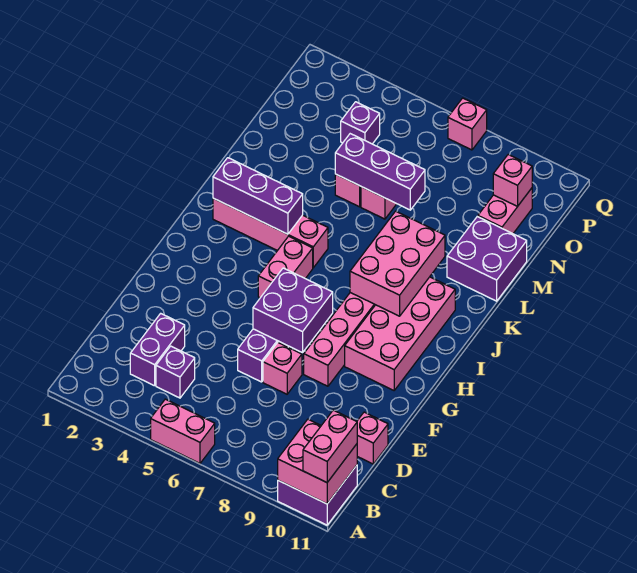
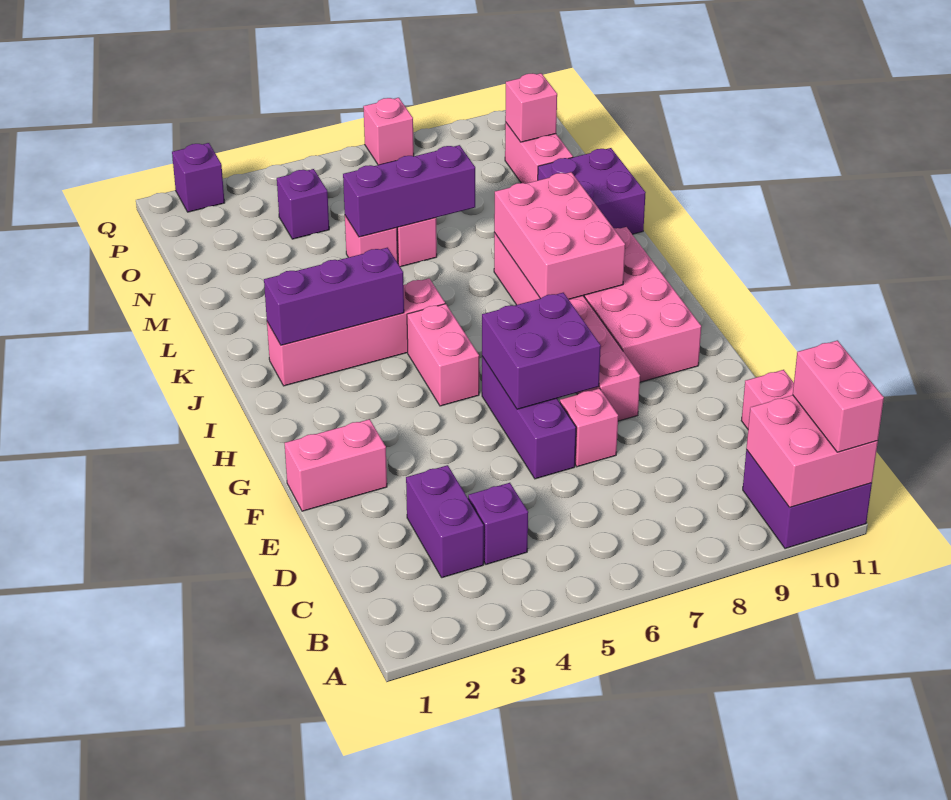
pink brick A5:A6 level 1 -> pink brick F1:F2 level 1
none -> purple brick Q2 level 1

